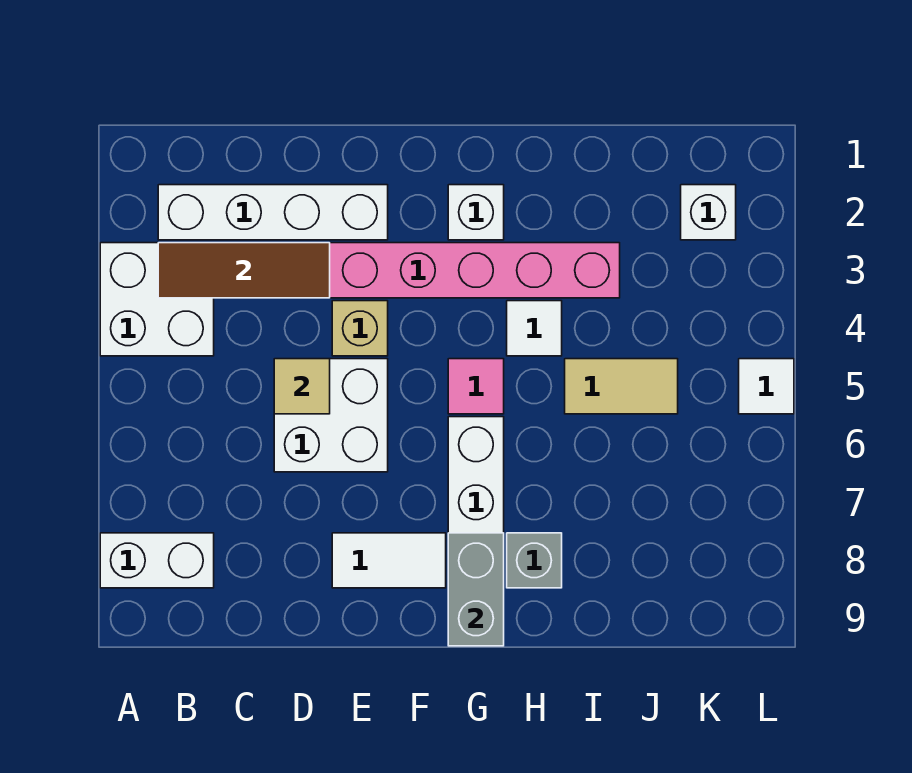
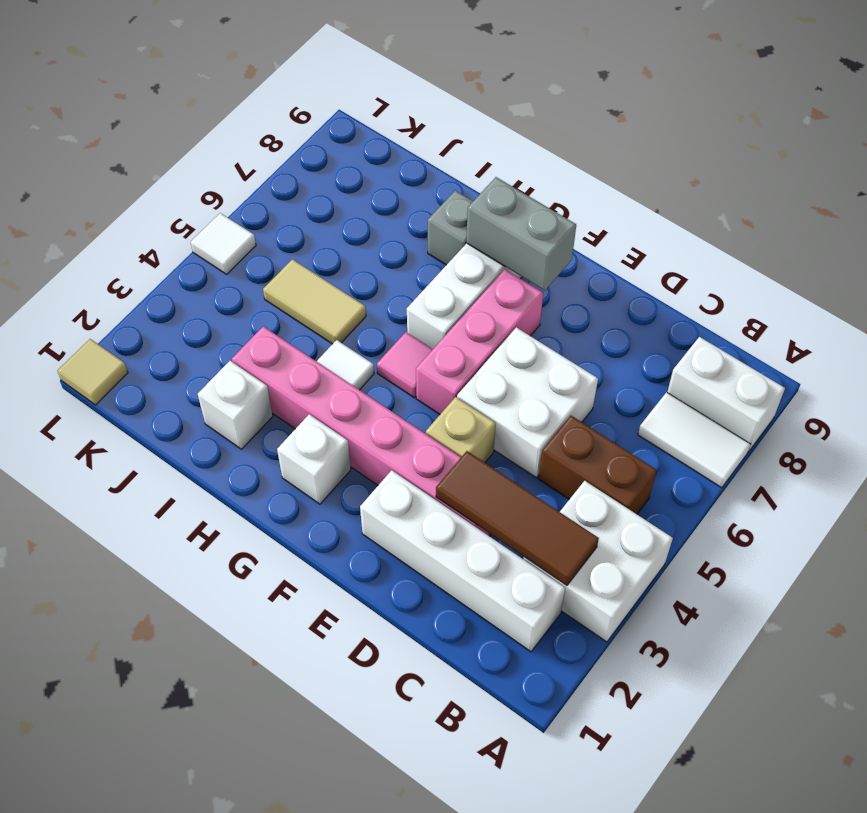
none -> brown brick B5:C5 level 1
tan tile D5 level 2 -> tan tile L1 level 1
white tile E8:F8 level 1 -> white tile A7:B7 level 1
none -> pink brick F5:F7 level 1
grey brick G8:G9 level 2 -> grey brick F8:G8 level 2
white brick K2 level 1 -> white brick I2 level 1

